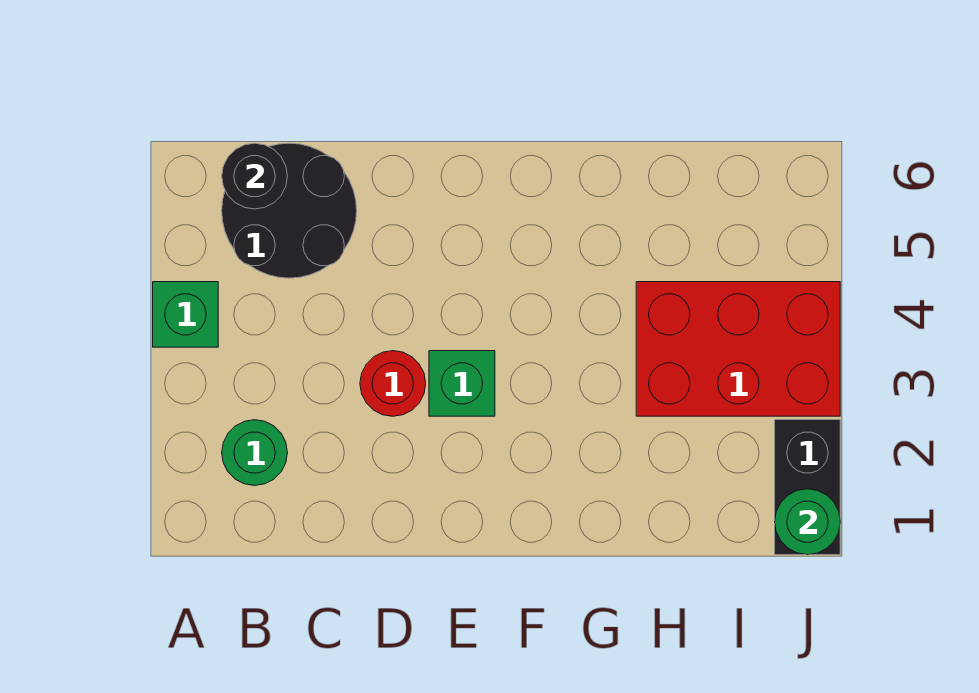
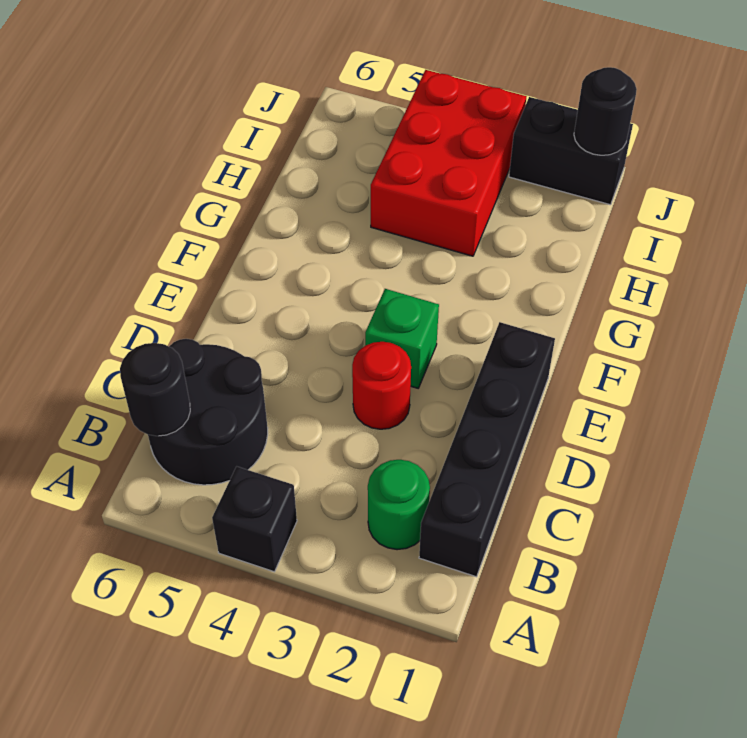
green brick A4 level 1 -> black brick A4 level 1
none -> black brick B1:E1 level 1
green round brick J1 level 2 -> black round brick J1 level 2

